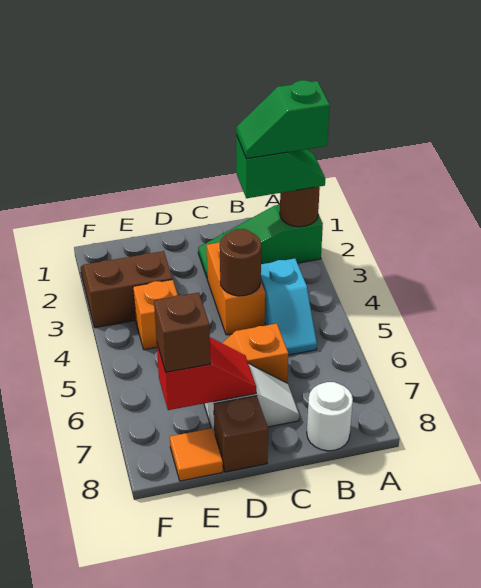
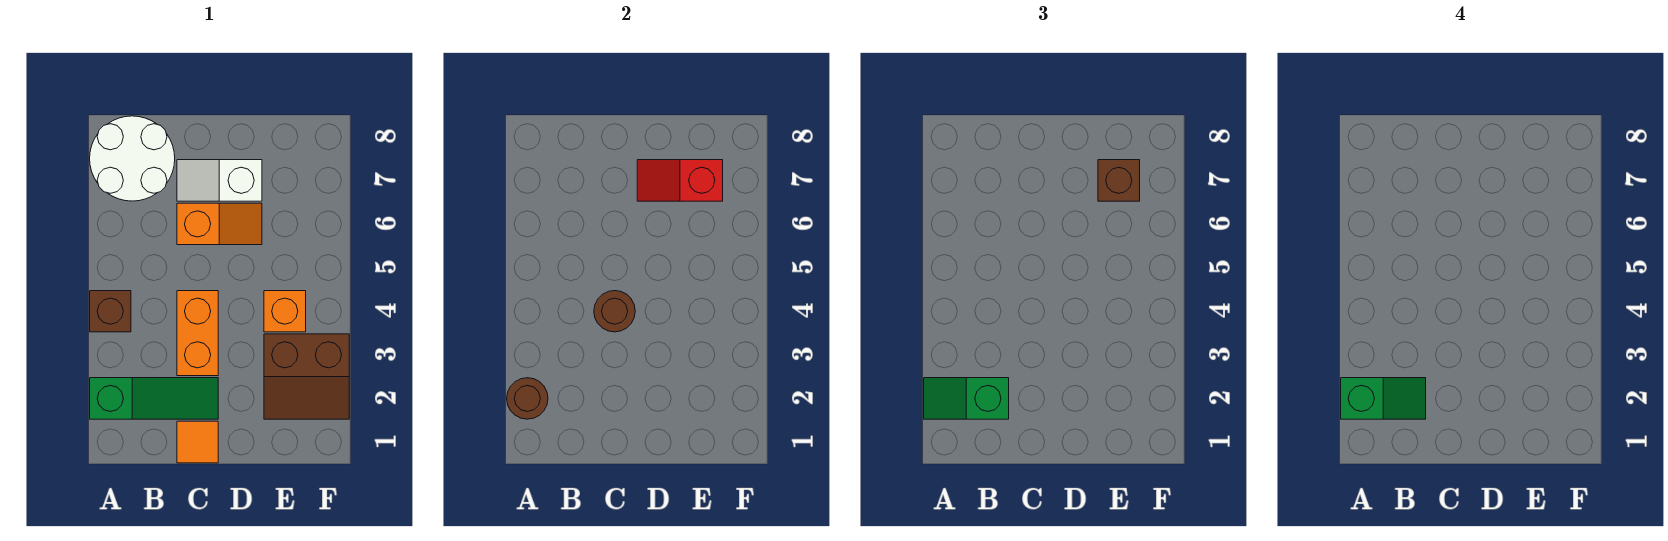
cyan slope B4:B5 level 1 top 4 -> none
white round brick B8 level 1 -> white round brick A7:B8 level 1
brown brick D8 level 1 -> brown brick A4 level 1
orange tile E8 level 1 -> orange tile C1 level 1

